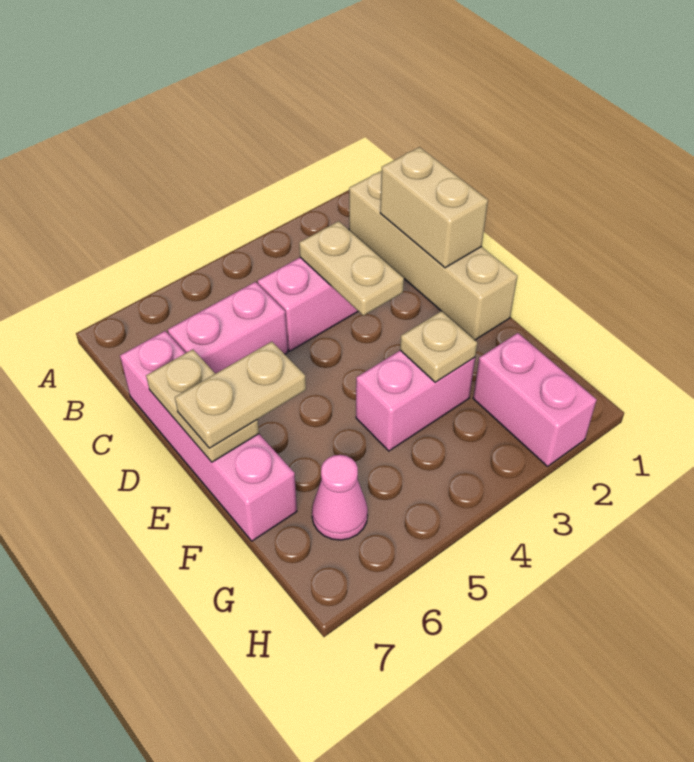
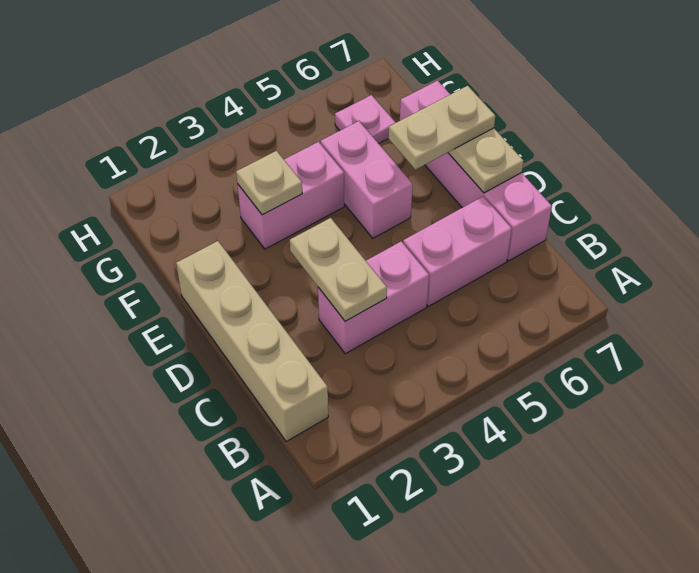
tan brick C1:D1 level 2 -> none
pink brick G2:H2 level 1 -> pink brick E5:F5 level 1
pink cone G6 level 1 -> pink plate G6 level 1

